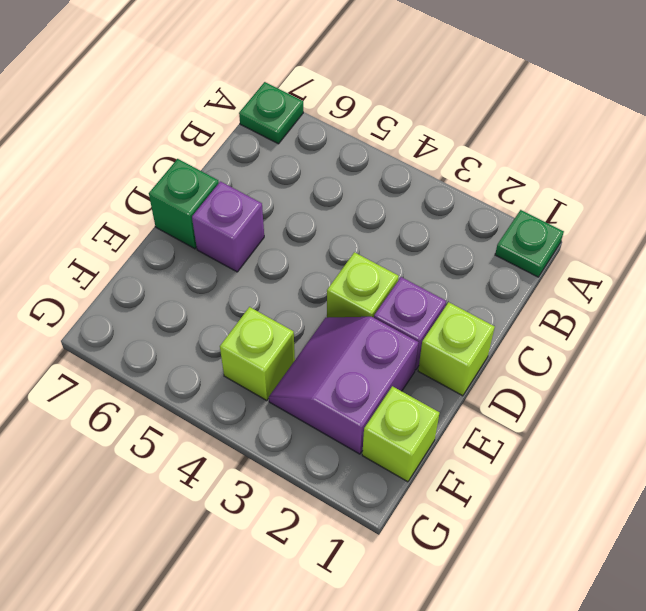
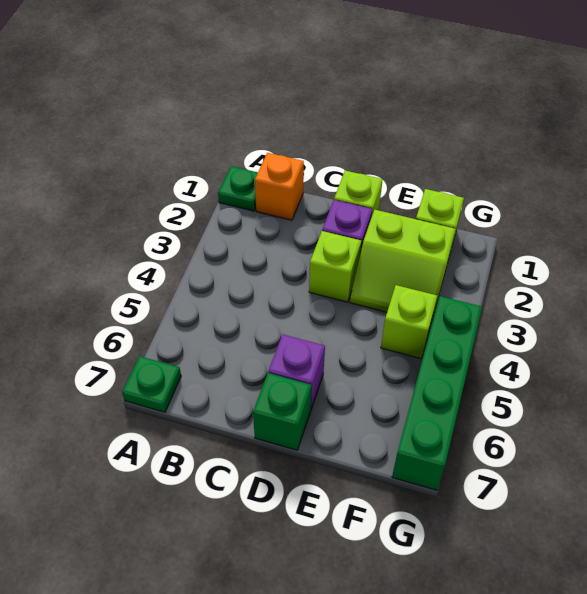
none -> orange brick B1 level 1
purple slope E2:F3 level 1 top 2 -> lime slope E2:F3 level 1 top 2
none -> green brick G4:G7 level 1

